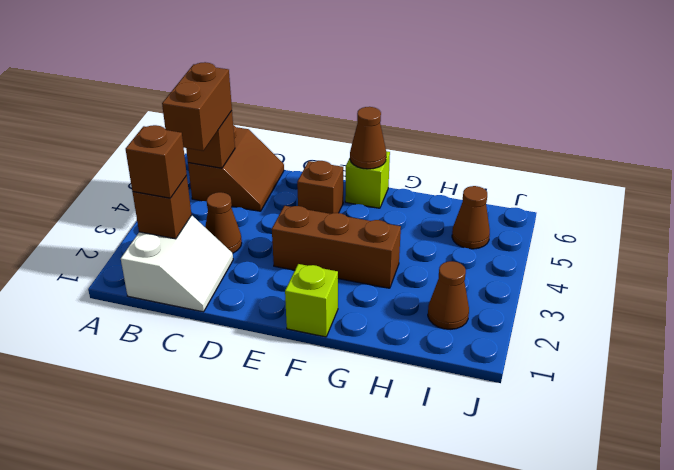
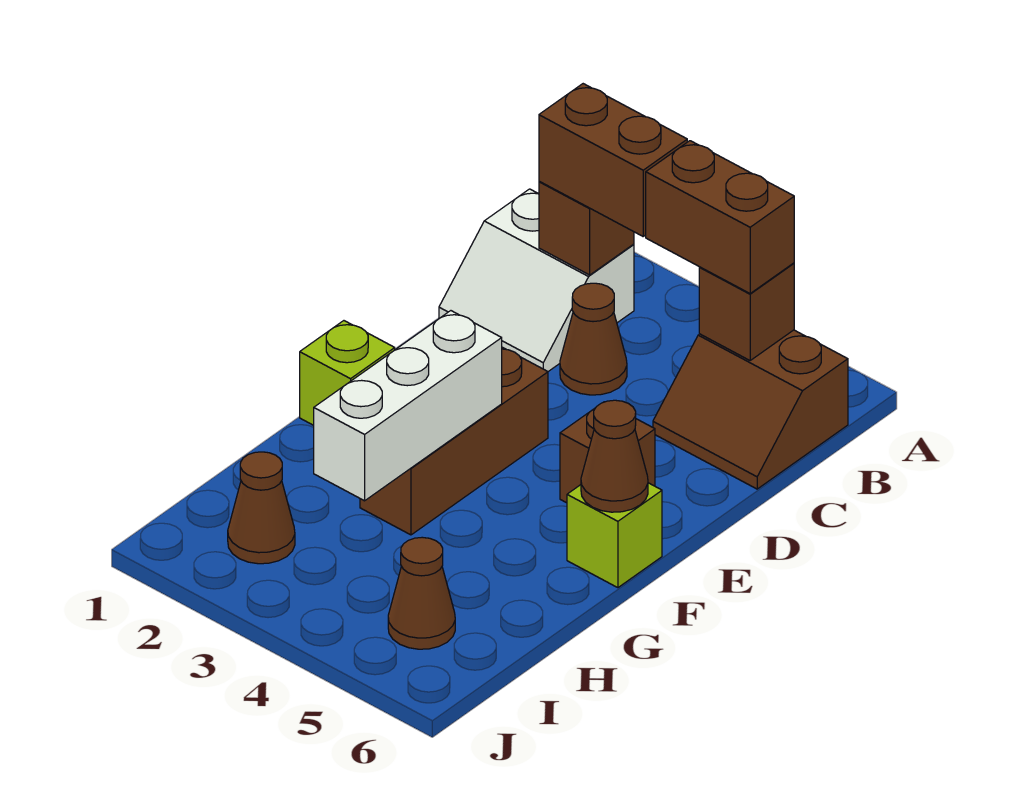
brown brick B2 level 3 -> brown brick B2:B3 level 3
none -> white brick F3:H3 level 2

